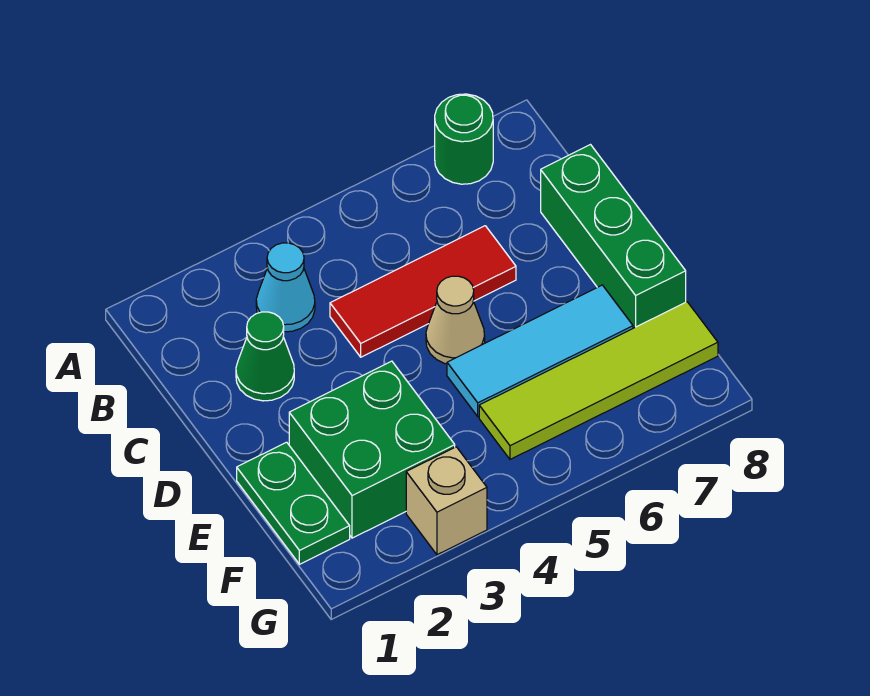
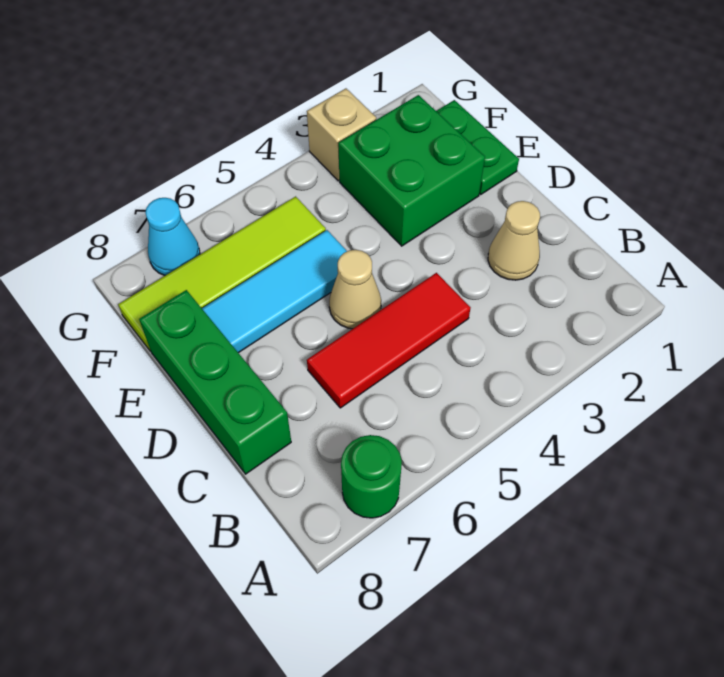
cyan cone B3 level 1 -> cyan cone G7 level 1
green cone C2 level 1 -> tan cone C2 level 1

